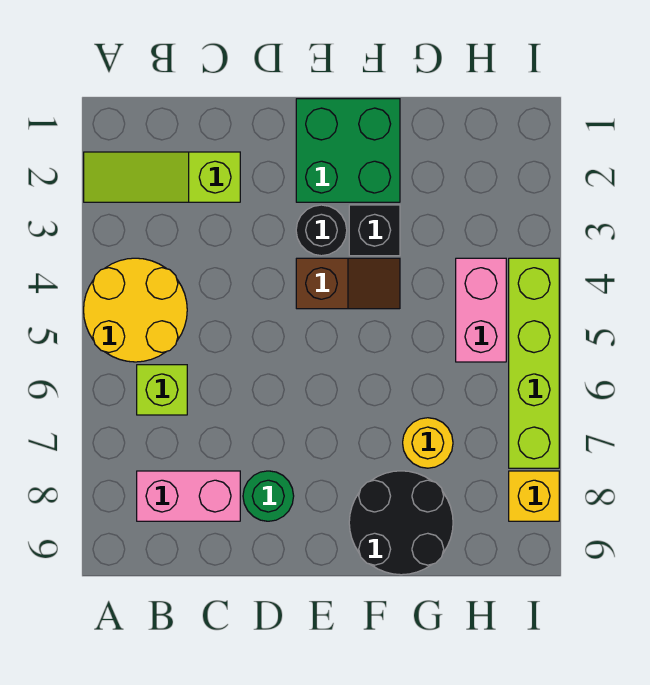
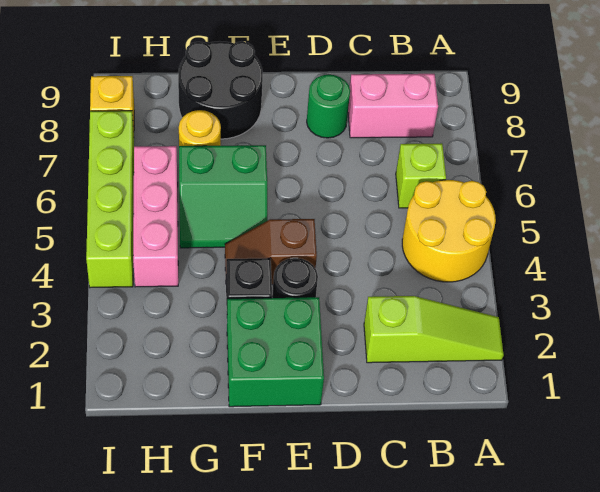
none -> green slope F5:G6 level 1 top 6
pink brick H4:H5 level 1 -> pink brick H4:H6 level 1

